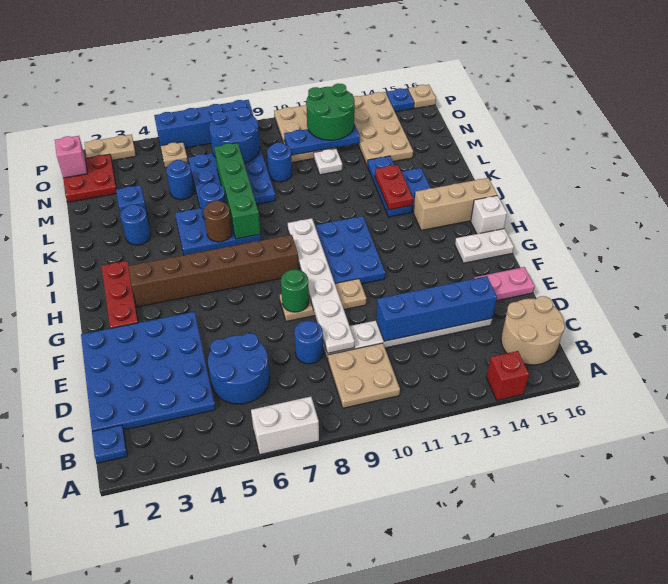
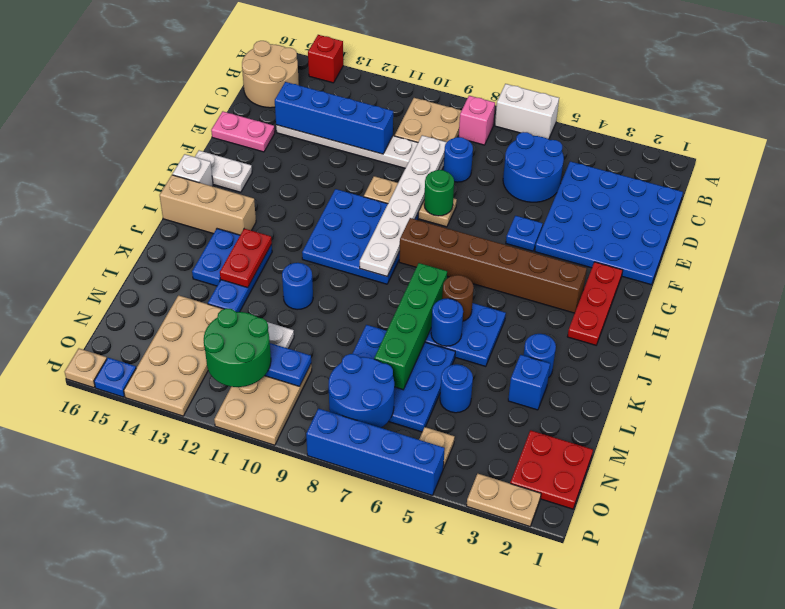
blue plate B1 level 1 -> blue plate F5 level 1
blue round brick M9 level 1 -> blue round brick K11 level 1
pink brick O1 level 2 -> pink brick B8 level 1

